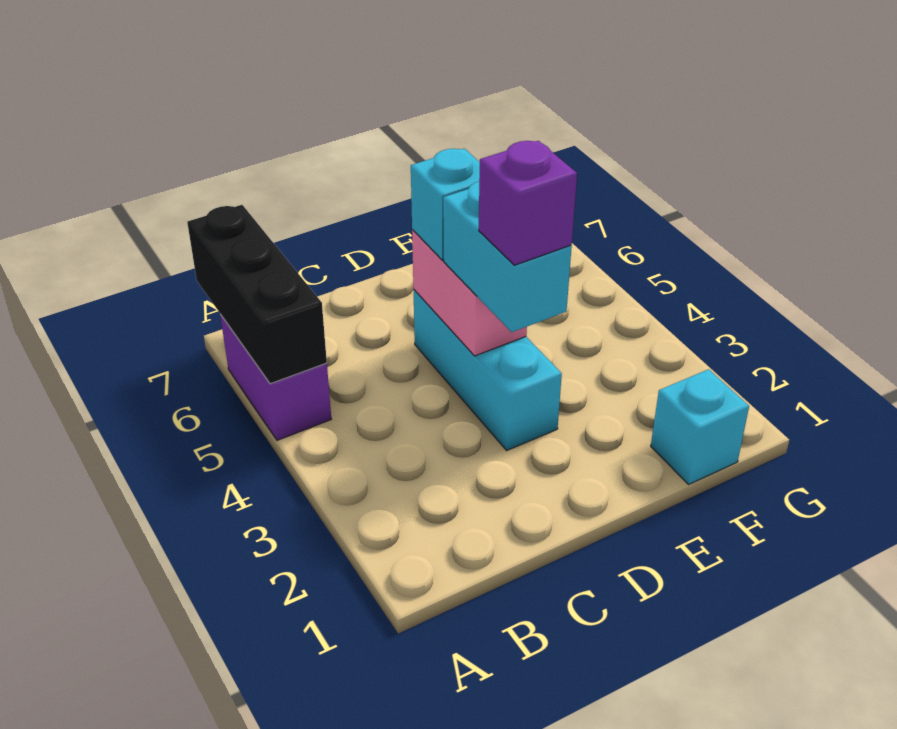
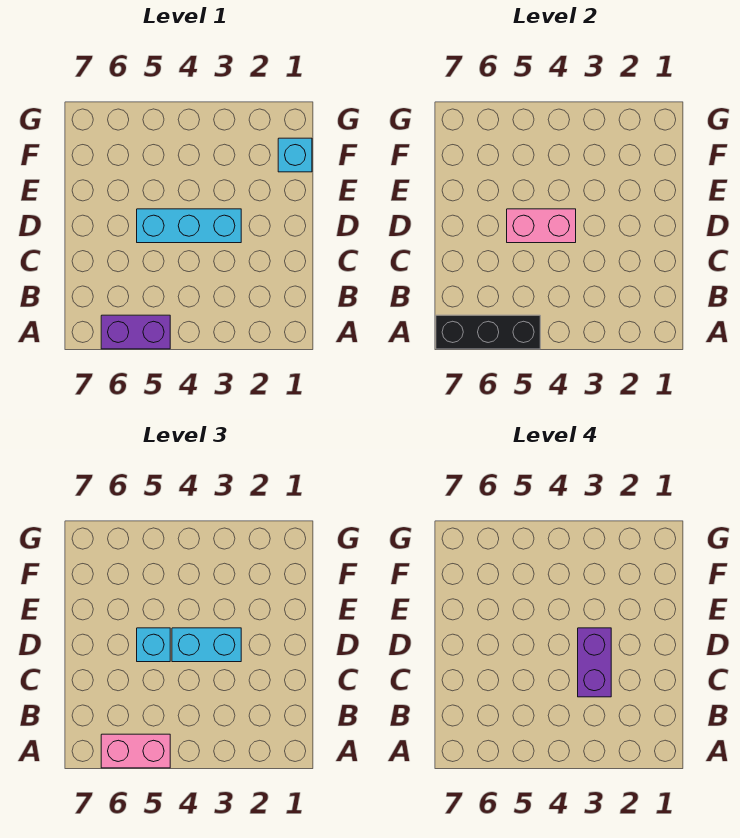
none -> pink brick A5:A6 level 3
purple brick D3 level 4 -> purple brick C3:D3 level 4

